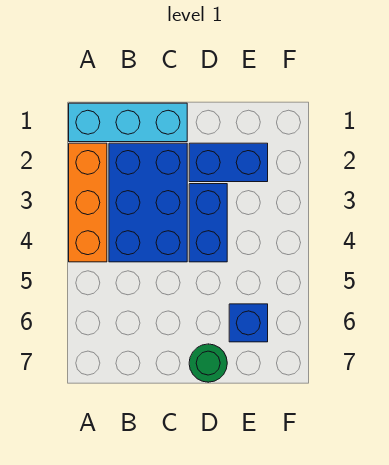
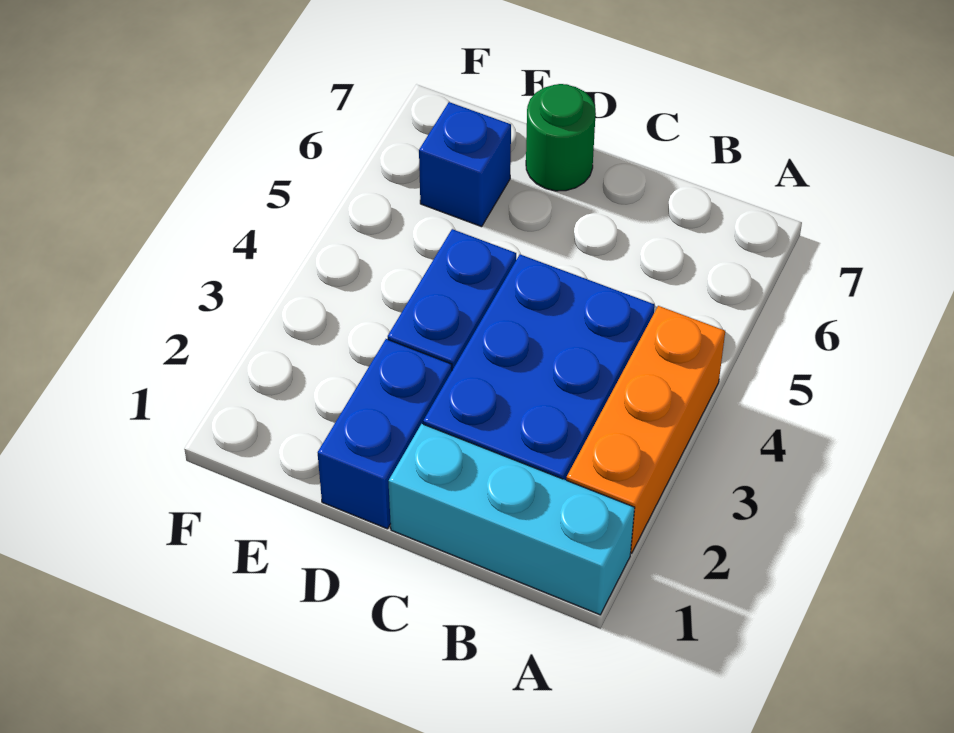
blue brick D2:E2 level 1 -> blue brick D1:D2 level 1

